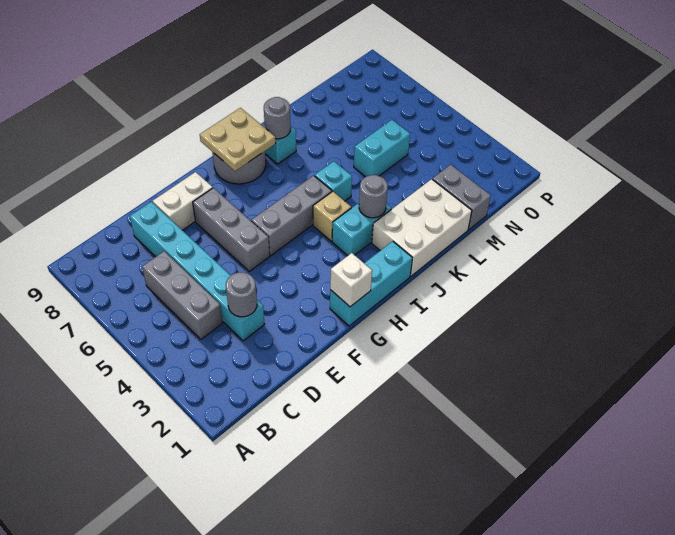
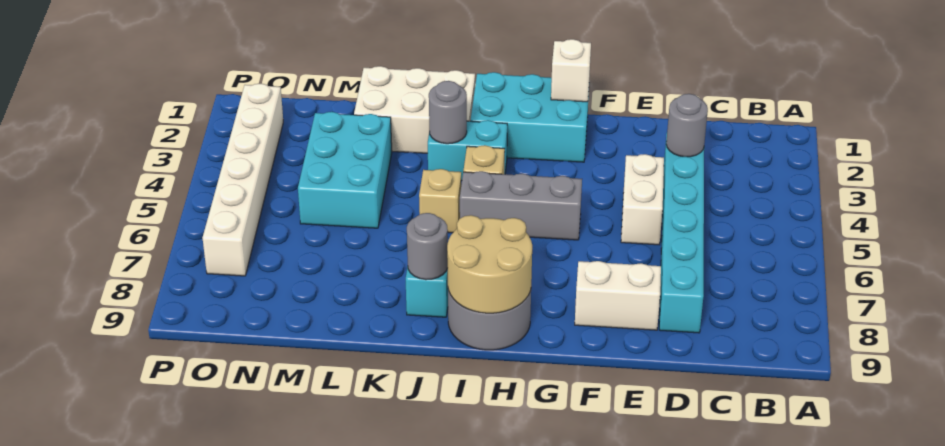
grey brick C4:C6 level 1 -> none
none -> white brick E4:E5 level 1
grey brick F5:F7 level 1 -> none
cyan brick G1:I1 level 1 -> cyan brick G1:I2 level 1
tan plate H8:I9 level 2 -> tan round brick H8:I9 level 2
cyan brick J5 level 1 -> tan brick J5 level 1
cyan brick L5:M5 level 1 -> cyan brick L3:M5 level 1
grey brick M1:M2 level 1 -> none
none -> white brick O2:O7 level 1

